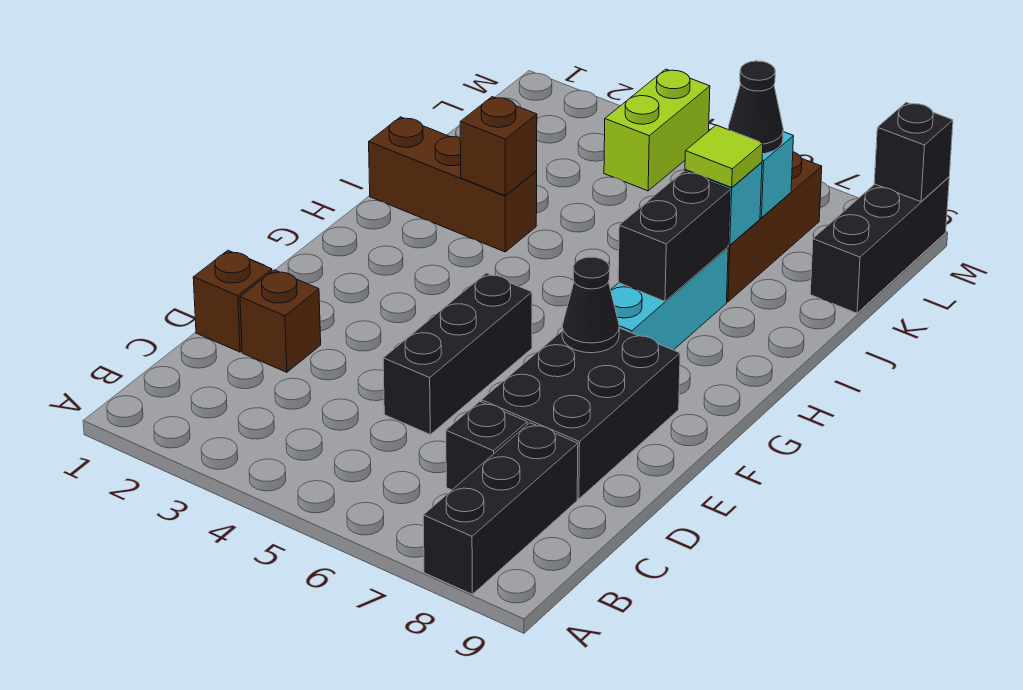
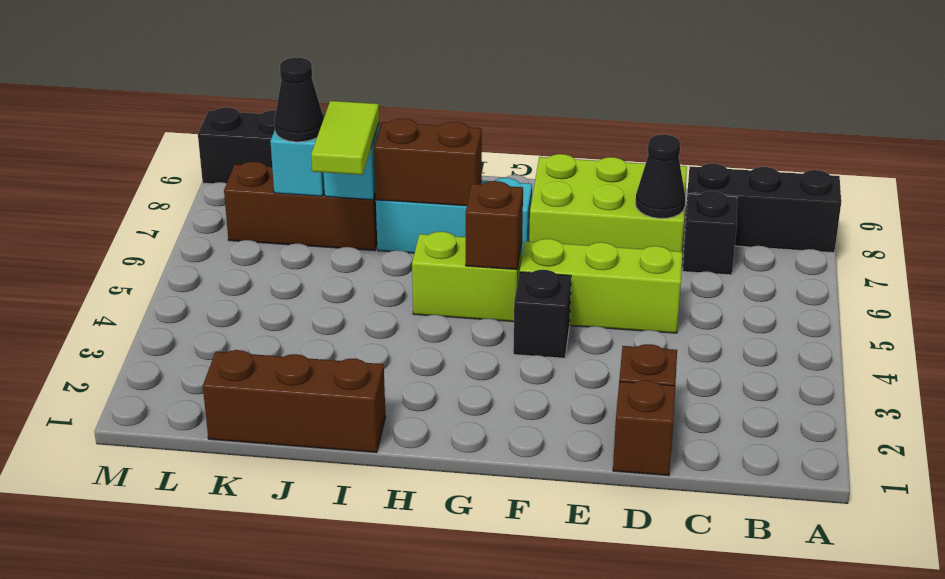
black brick D5:F5 level 1 -> lime brick D5:F5 level 1
black brick D7:F8 level 1 -> lime brick D7:F8 level 1
black cone F7 level 2 -> black cone D7 level 2
black brick H7:I7 level 2 -> brown brick H7:I7 level 2
brown brick I1:I3 level 1 -> brown brick I1:K1 level 1
brown brick I3 level 2 -> brown brick G5 level 2
lime tile J7 level 3 -> lime tile J6:J7 level 3
lime brick L4:M4 level 1 -> lime brick G5:H5 level 1
black brick M9 level 2 -> black brick F4 level 1

